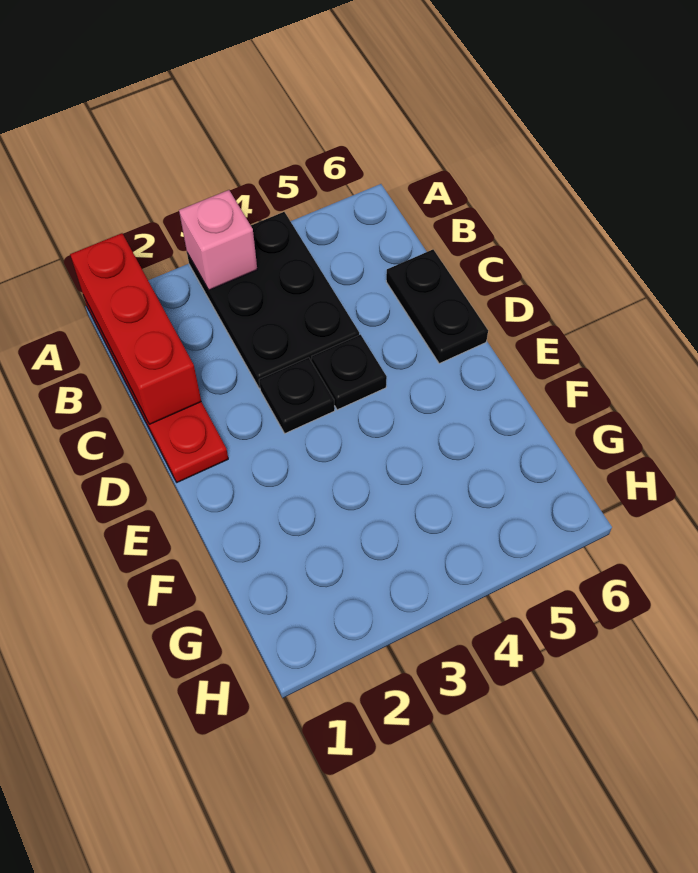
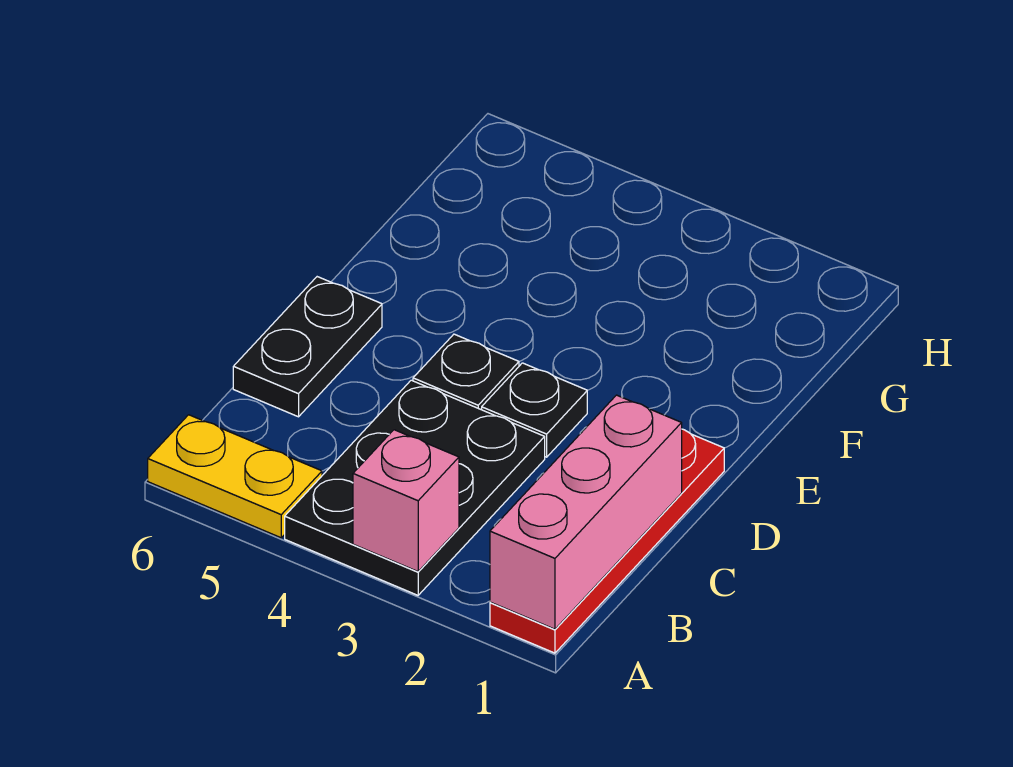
red brick A1:C1 level 2 -> pink brick A1:C1 level 2
none -> yellow plate A5:A6 level 1

